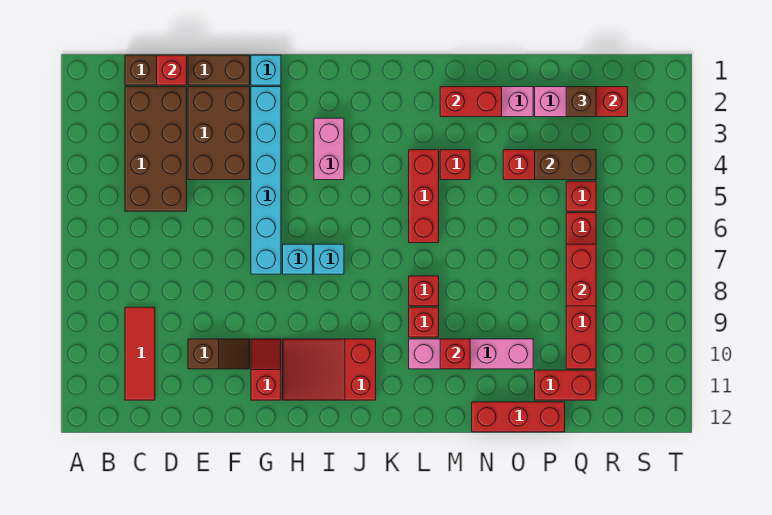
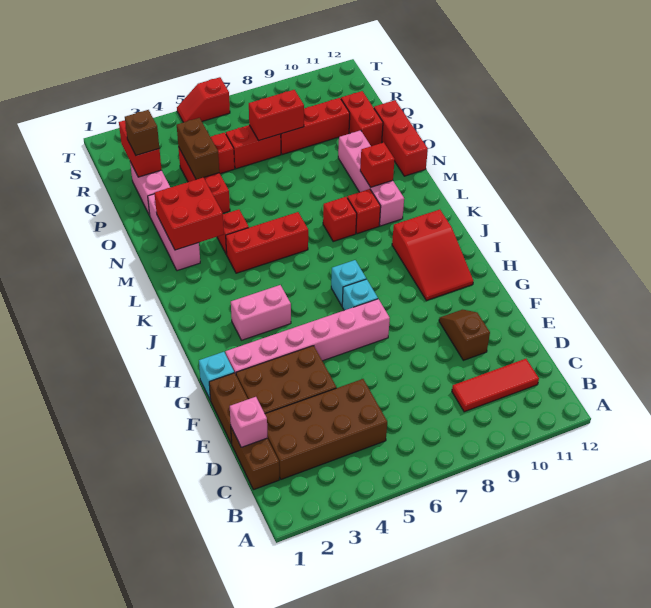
red brick D1 level 2 -> pink brick D1 level 2
cyan brick G2:G7 level 1 -> pink brick G2:G7 level 1
red slope G10:G11 level 1 top 11 -> red slope T5:T6 level 1 top 6
red brick M2:N2 level 2 -> red brick M2:N3 level 2

